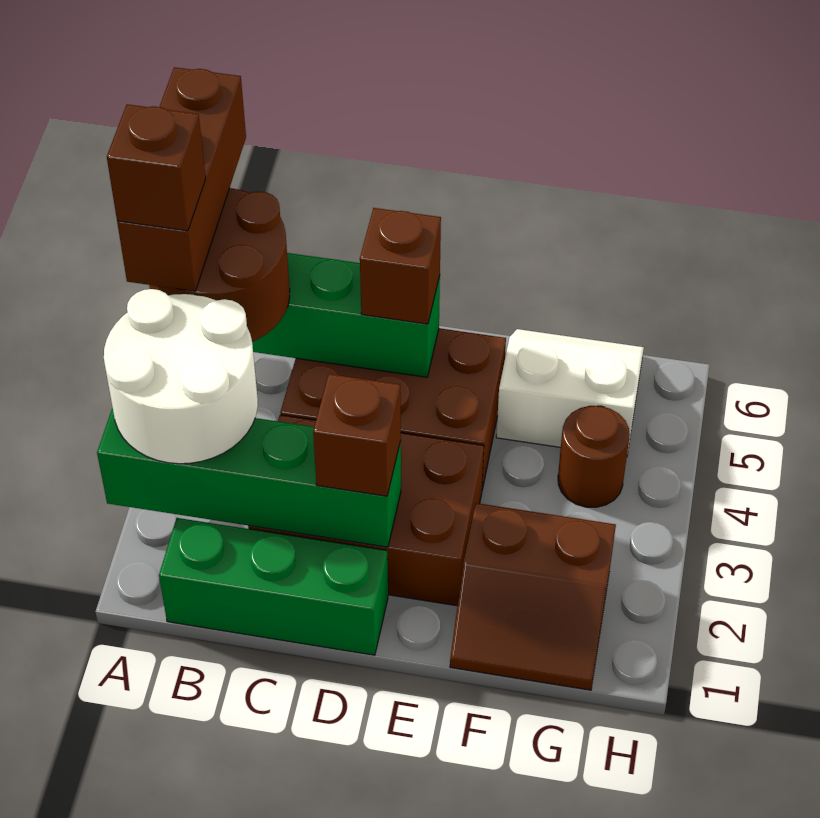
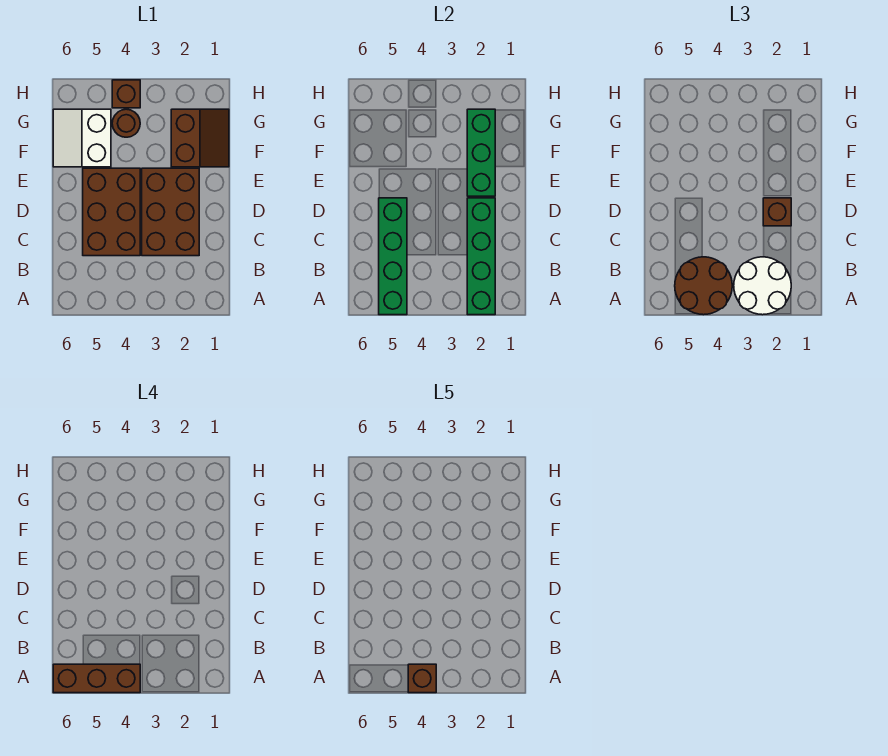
green brick B1:D1 level 1 -> green brick E2:G2 level 2
brown brick D5 level 3 -> brown brick H4 level 1

